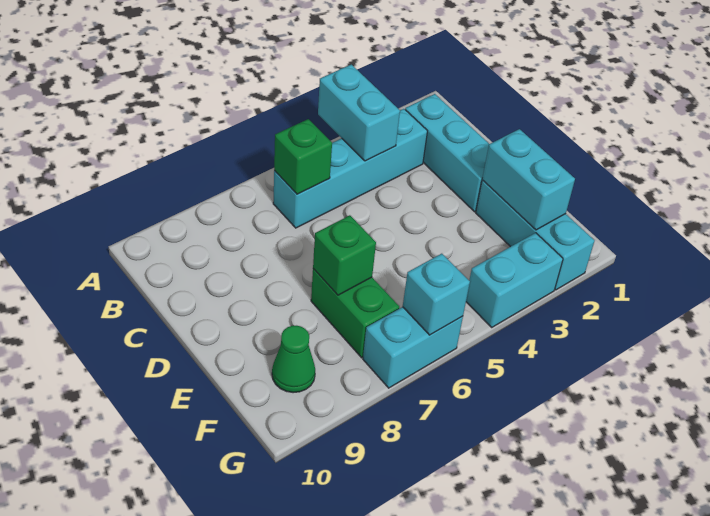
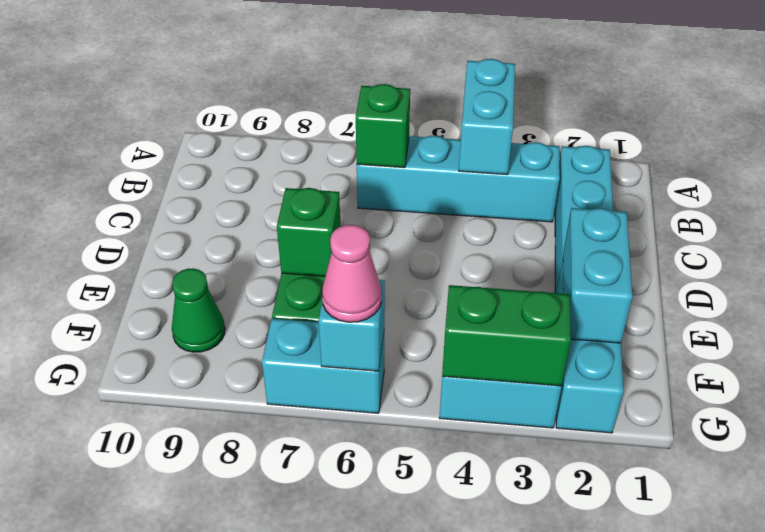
none -> green brick G3:G4 level 2
none -> pink cone G6 level 3

